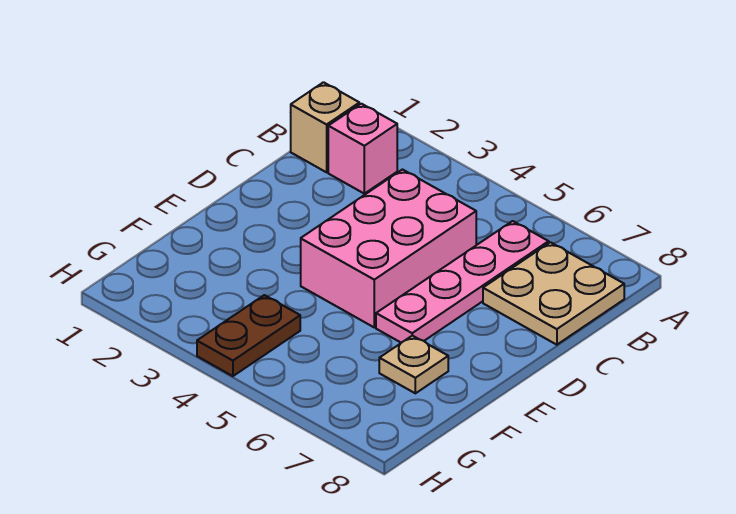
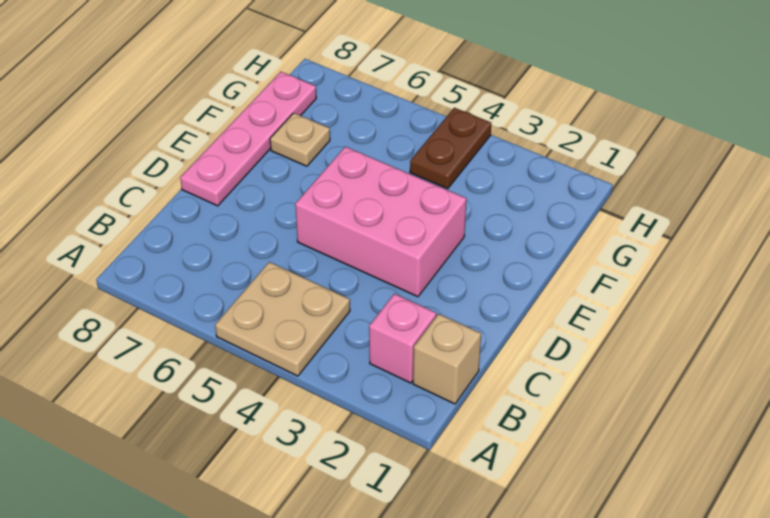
pink plate B6:E6 level 1 -> pink plate D8:G8 level 1
tan plate B7:C8 level 1 -> tan plate A4:B5 level 1
pink brick C4:E5 level 1 -> pink brick D3:E5 level 1

